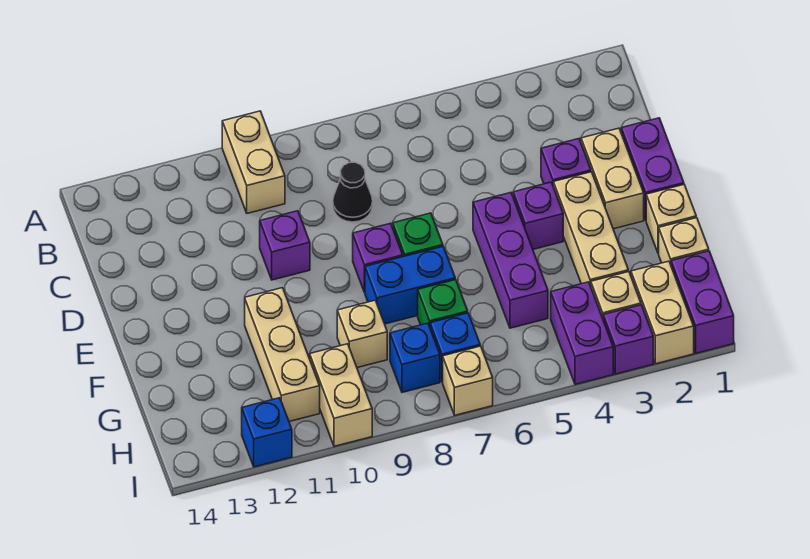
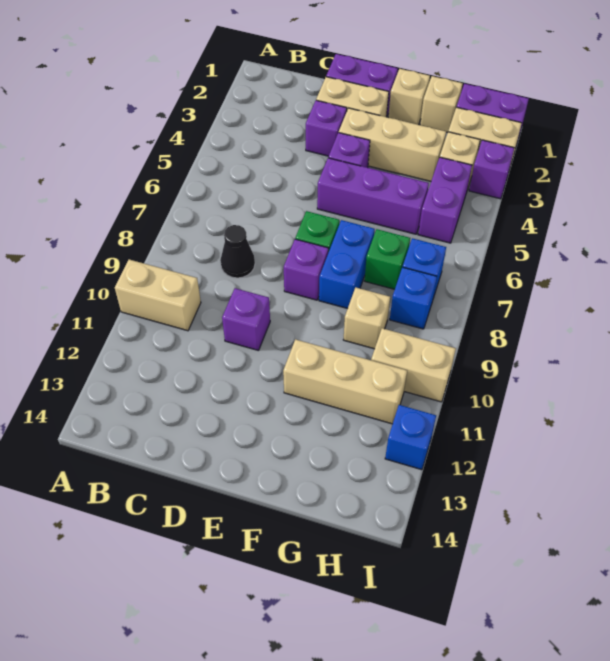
purple brick H4:I4 level 1 -> purple brick H4:H5 level 1
tan brick I7 level 1 -> none

